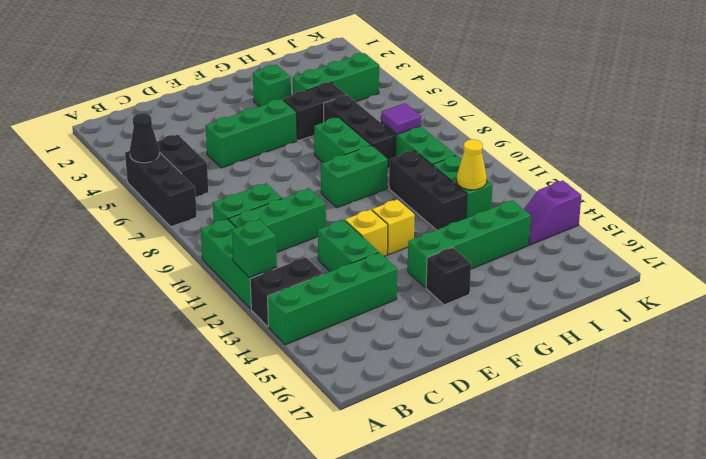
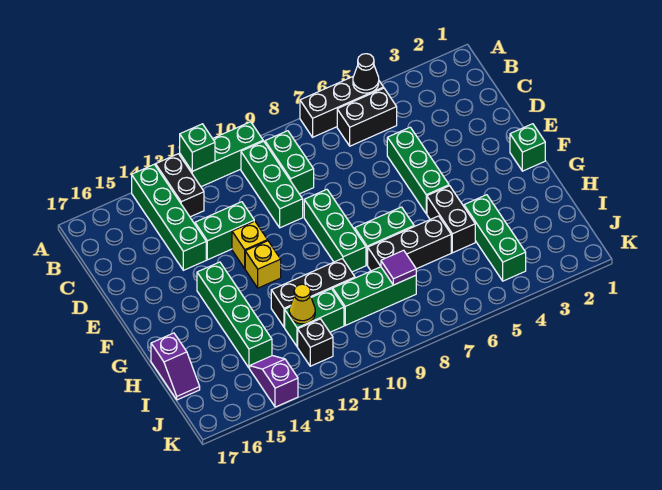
green brick F9:G9 level 1 -> green brick E9:G9 level 1
black brick F15 level 1 -> black brick J12 level 1
green brick G3 level 1 -> green brick F1 level 1
none -> purple slope H17:I17 level 1 top H

